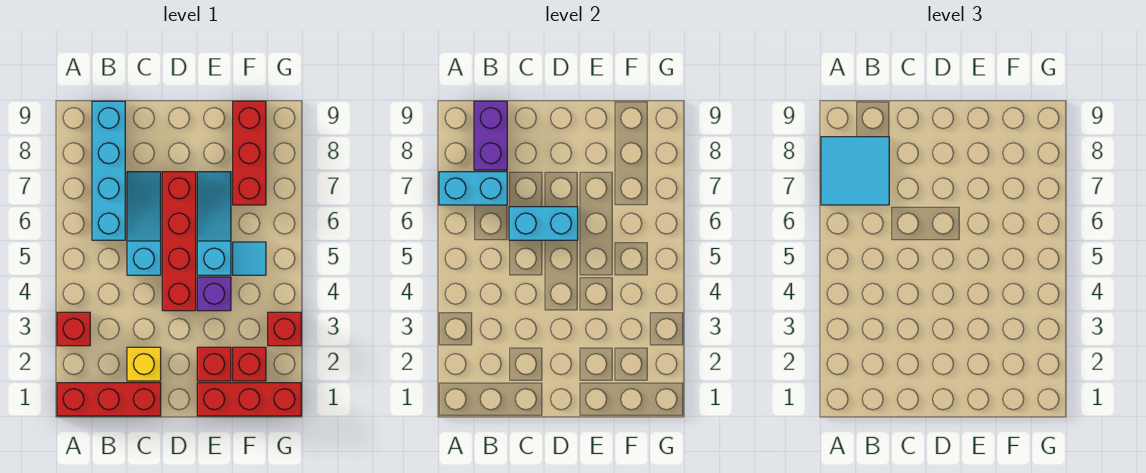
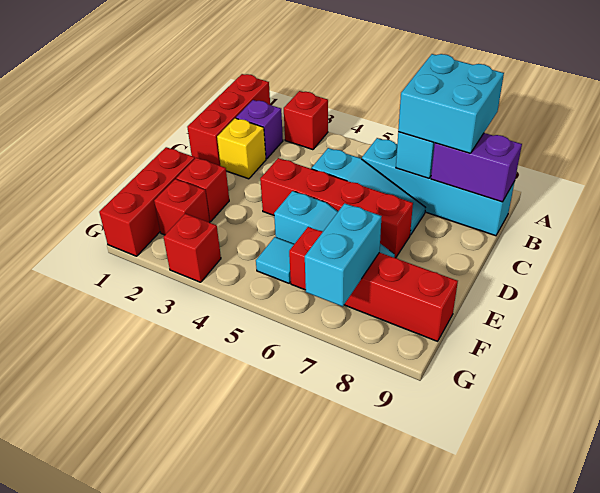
cyan tile A7:B8 level 3 -> cyan brick A7:B8 level 3
cyan brick C6:D6 level 2 -> cyan brick F7:G7 level 2
purple brick E4 level 1 -> purple brick B2 level 1
red brick F7:F9 level 1 -> red brick F6:F9 level 1

